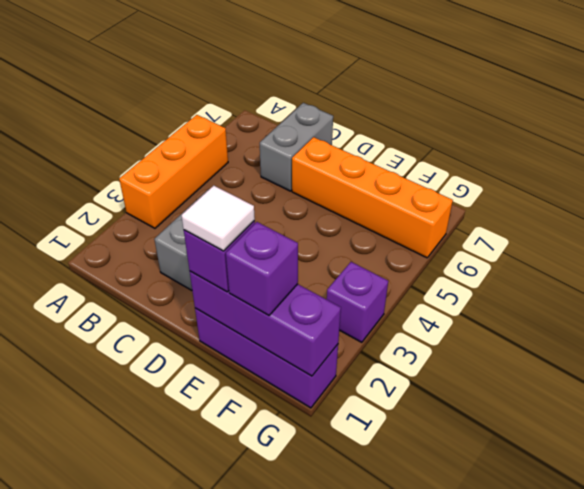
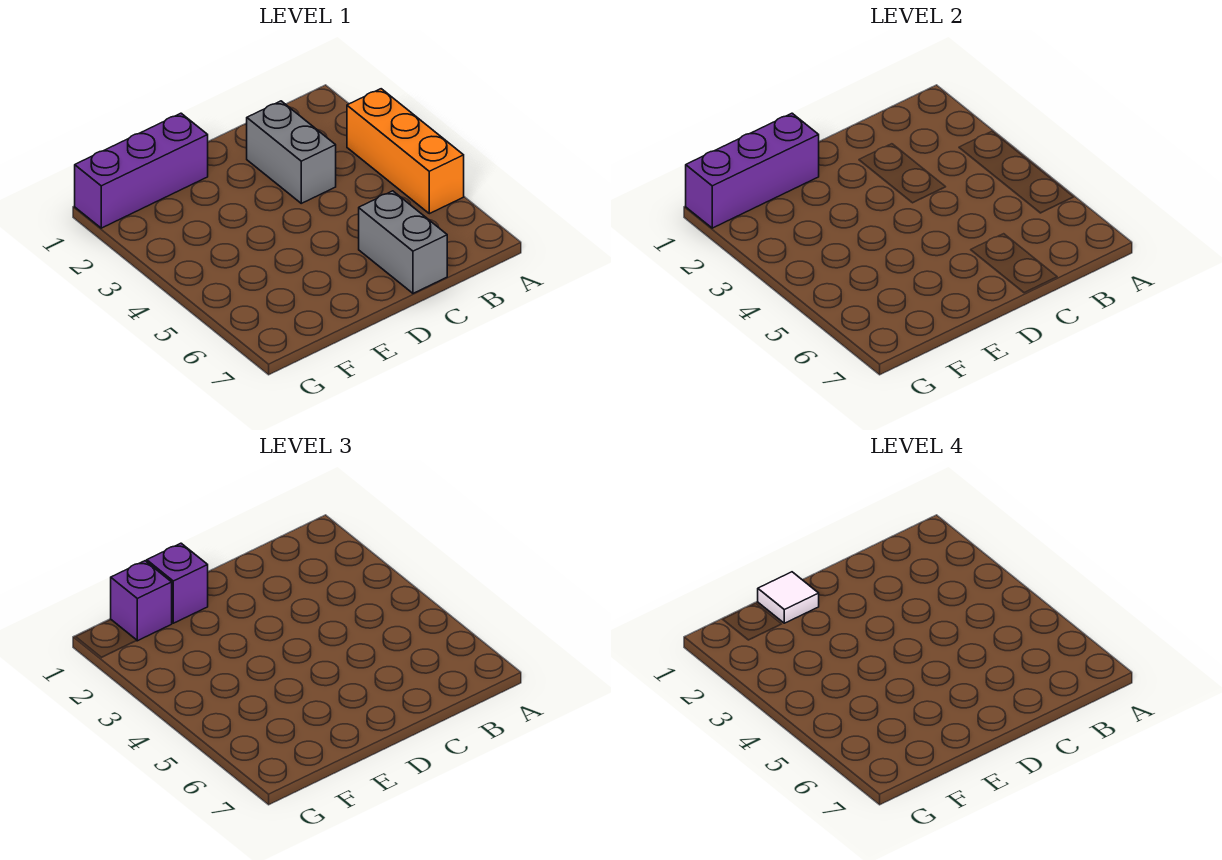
orange brick D6:G6 level 1 -> none
purple brick G3 level 1 -> none

